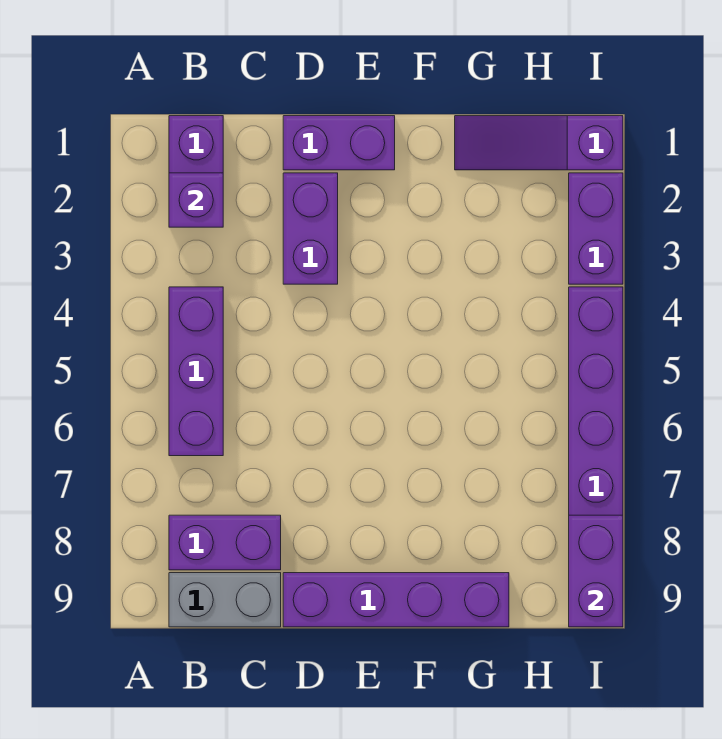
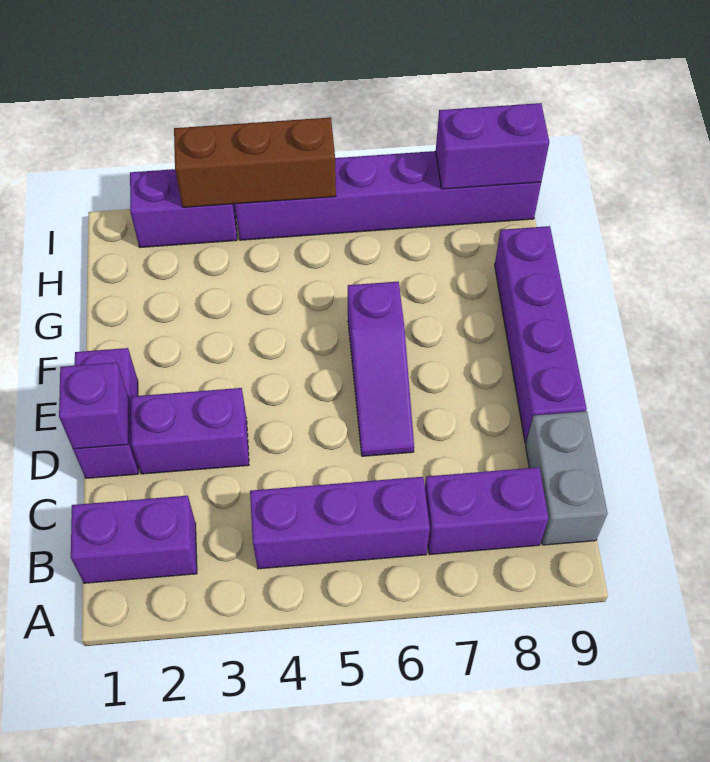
purple brick B2 level 2 -> purple brick D1 level 2
purple brick B8:C8 level 1 -> purple brick B7:B8 level 1
purple slope G1:I1 level 1 top I -> purple slope D6:F6 level 1 top F
none -> brown brick I3:I5 level 2

